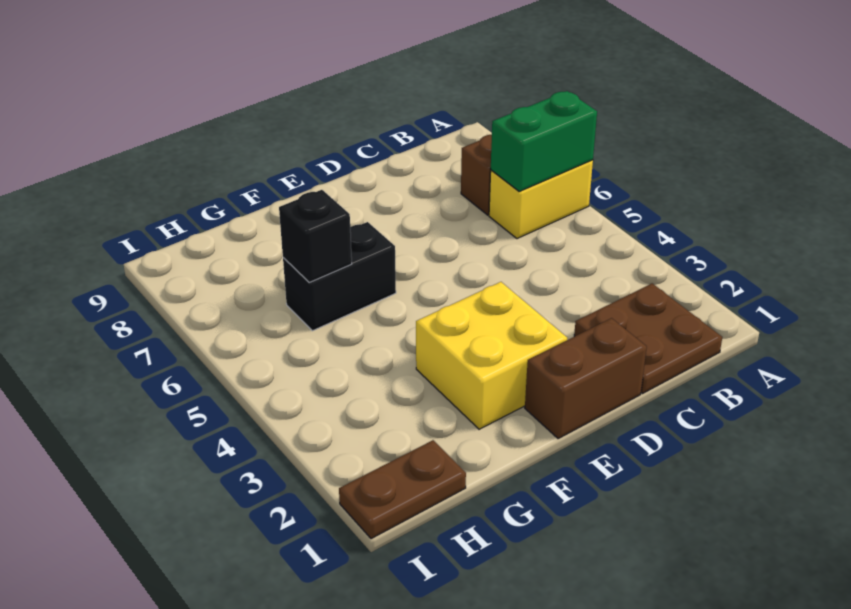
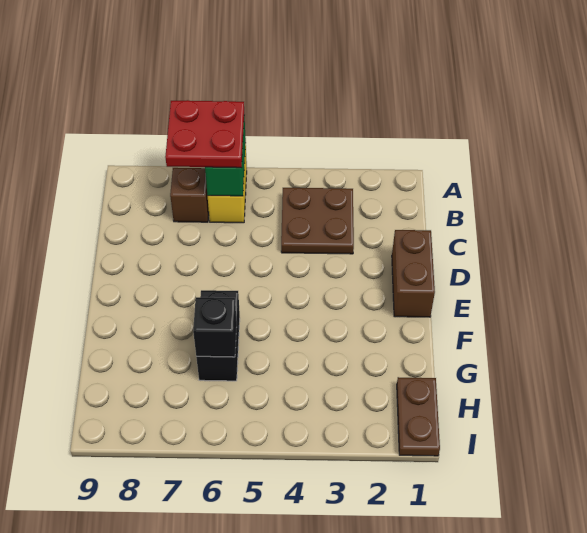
none -> red plate A6:B7 level 3
brown plate B1:C2 level 1 -> brown plate B3:C4 level 1
yellow brick E2:F3 level 1 -> none

